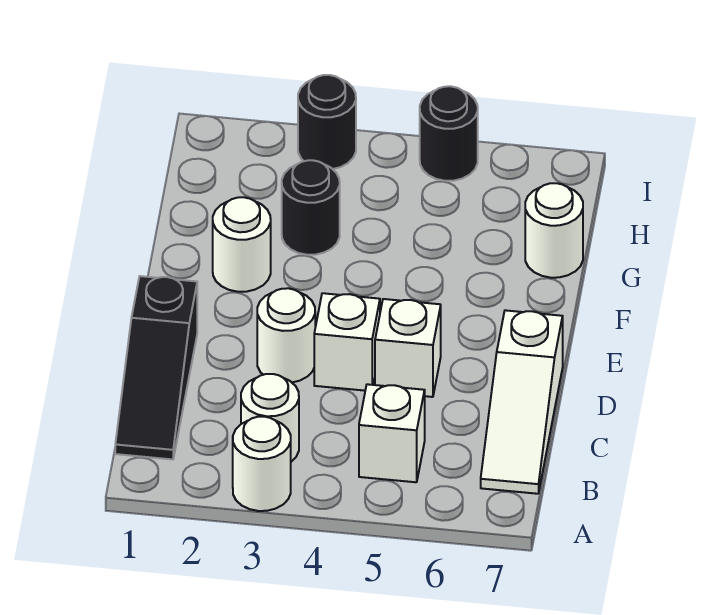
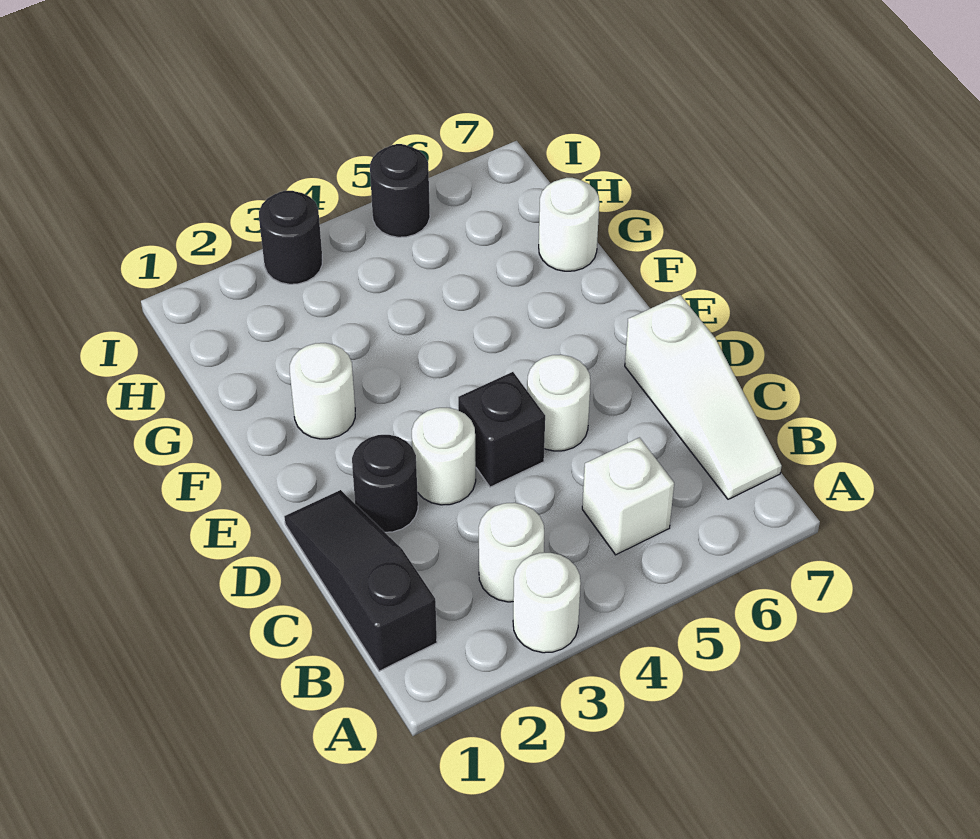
black slope B1:D1 level 1 top D -> black slope B1:D1 level 1 top B
white brick D4 level 1 -> black brick D4 level 1
white brick D5 level 1 -> white round brick D5 level 1
black round brick G3 level 1 -> black round brick D2 level 1

